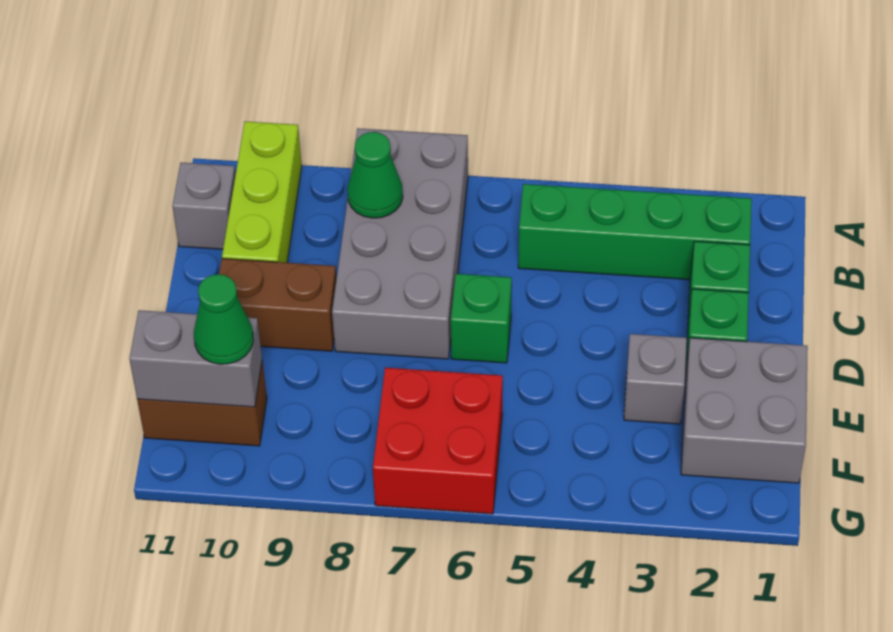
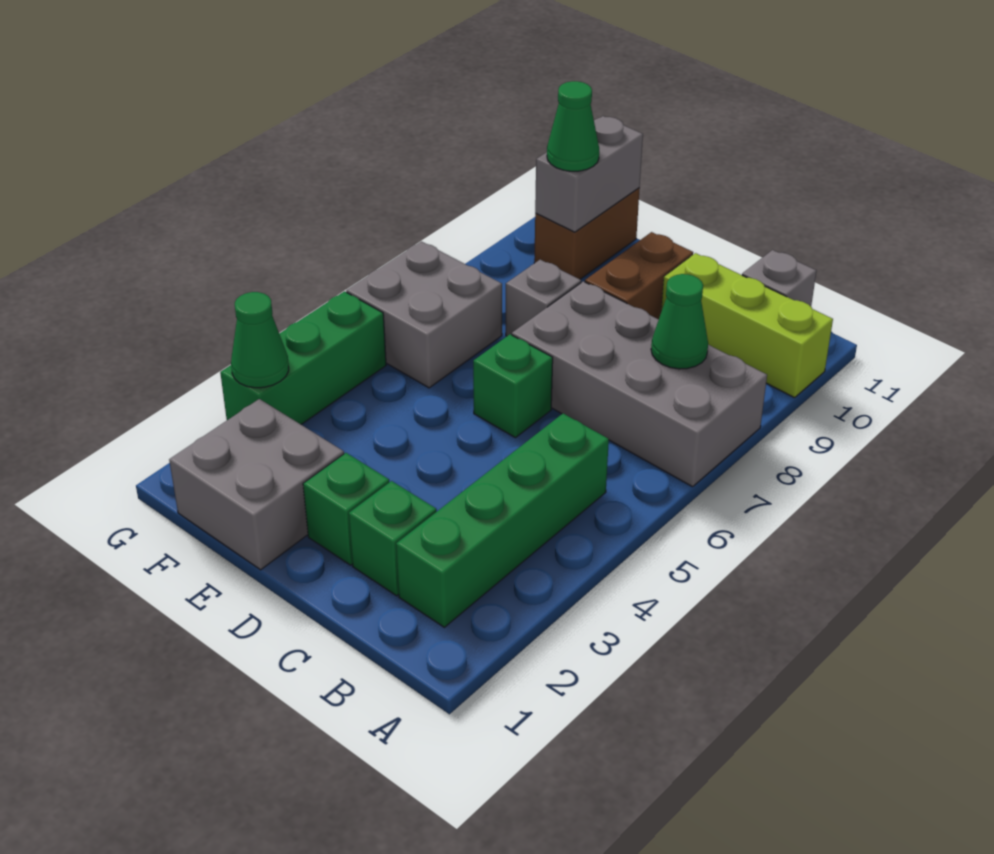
grey brick E3 level 1 -> grey brick E8 level 1
red brick F6:G7 level 1 -> grey brick F6:G7 level 1
none -> green brick G3:G5 level 1
none -> green cone G3 level 2

